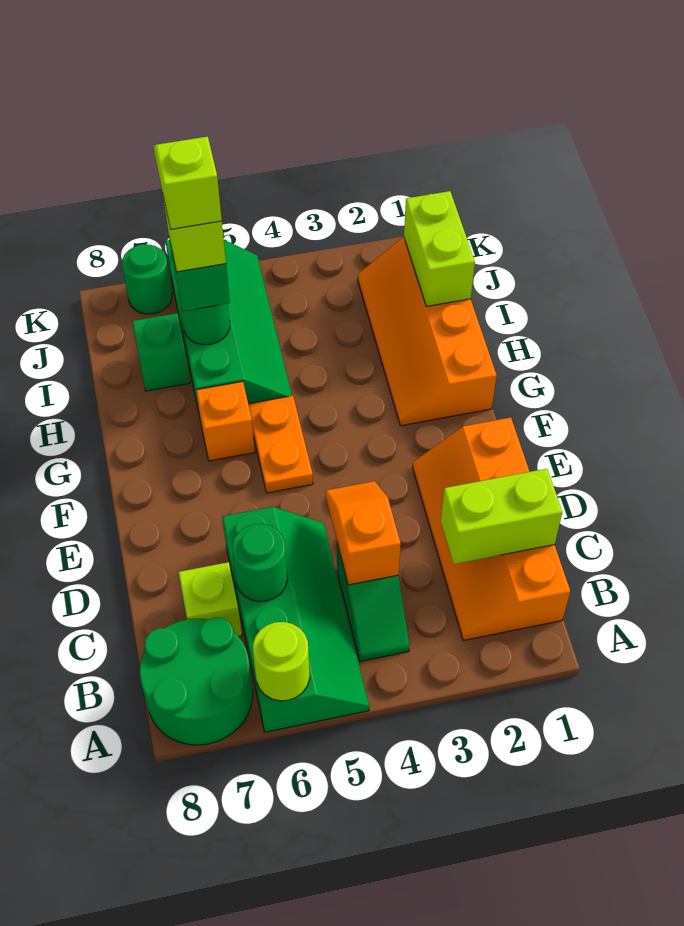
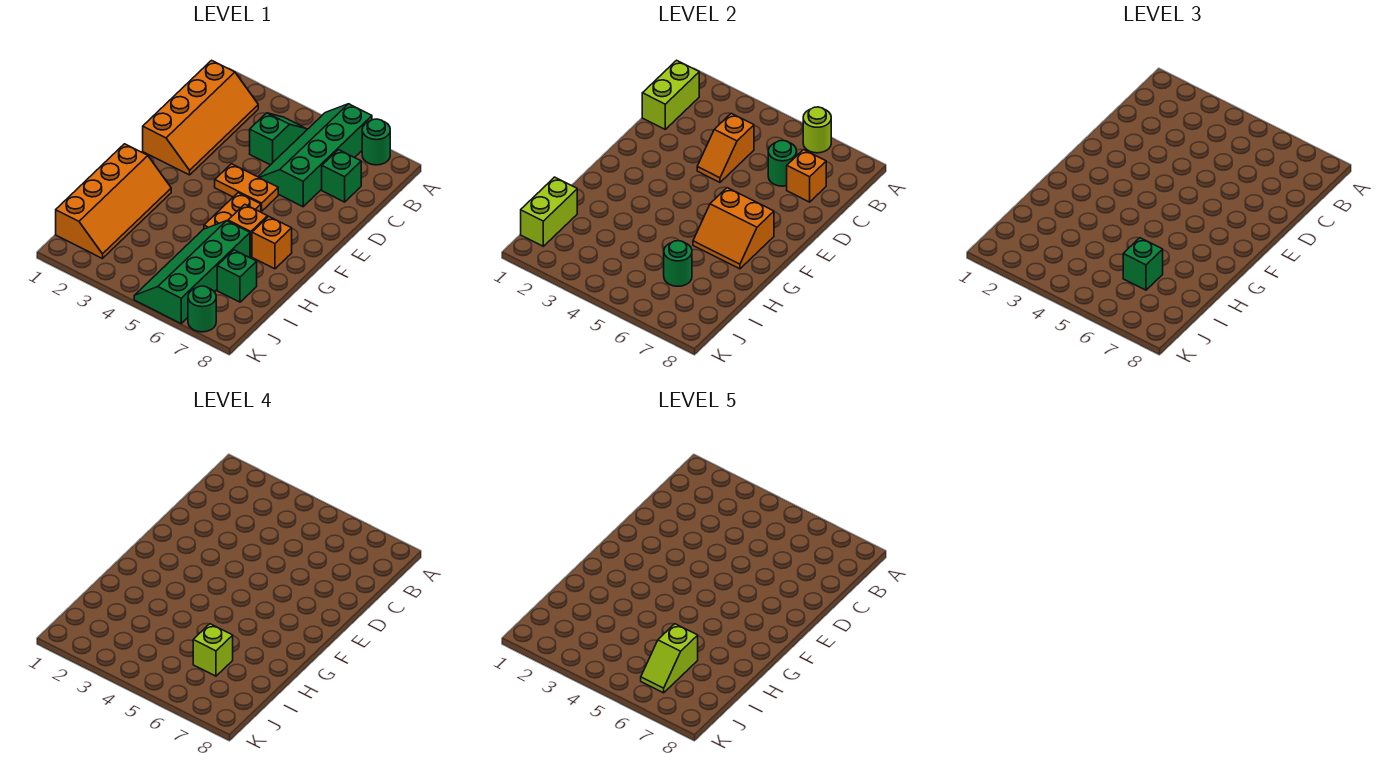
green round brick A7:B8 level 1 -> green round brick A7 level 1
lime brick C1:C2 level 2 -> lime brick B1:C1 level 2
lime brick C7 level 1 -> green brick C7 level 1
none -> orange brick C7 level 2
none -> orange plate E4:E5 level 1
none -> orange slope F6:G7 level 2 top F
none -> orange brick G7 level 1

